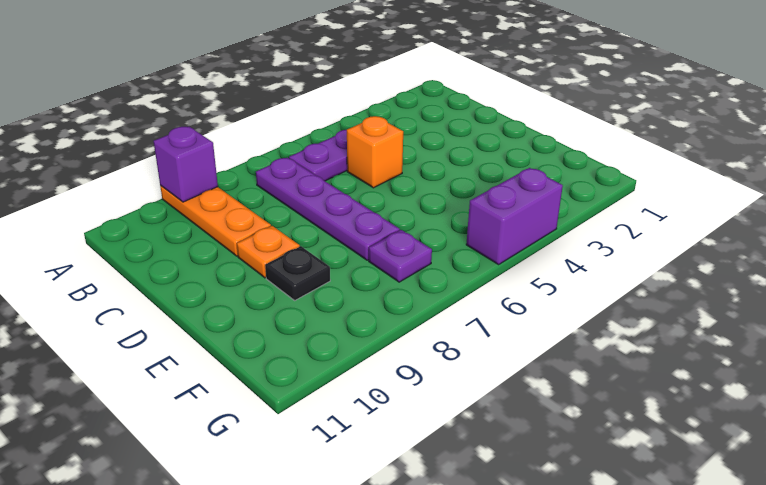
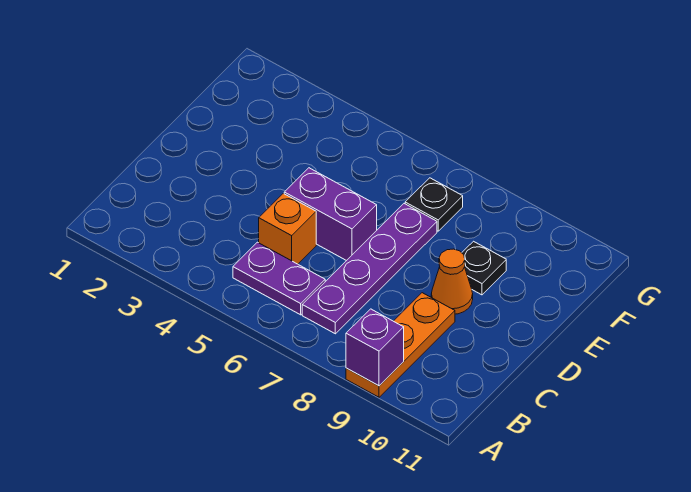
orange plate D9 level 1 -> orange cone D9 level 1
purple plate F7 level 1 -> black plate F7 level 1
purple brick G4:G5 level 1 -> purple brick D5:D6 level 1

